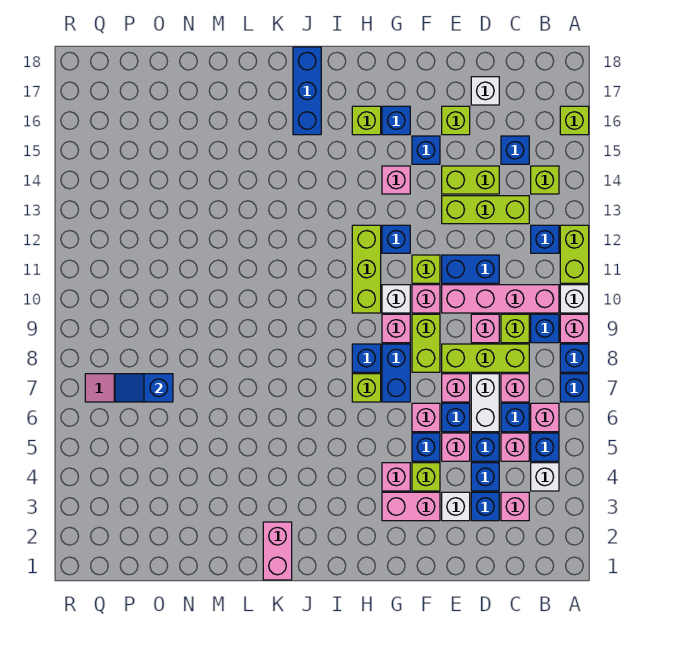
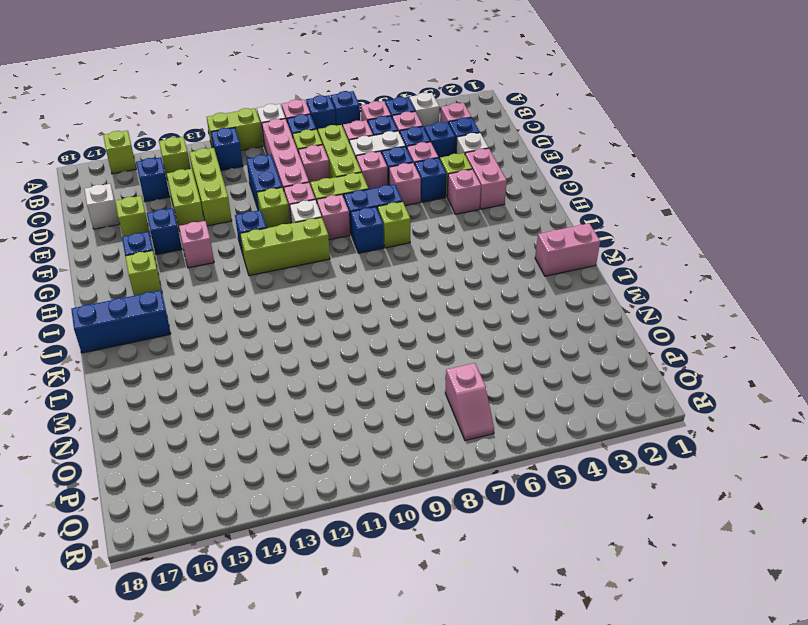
blue slope O7:P7 level 2 top O -> none

